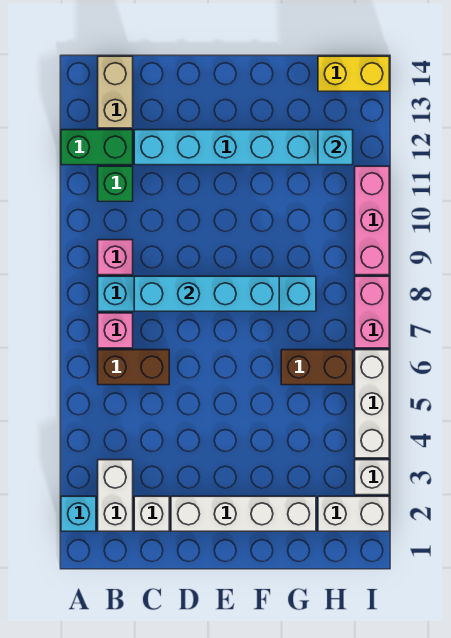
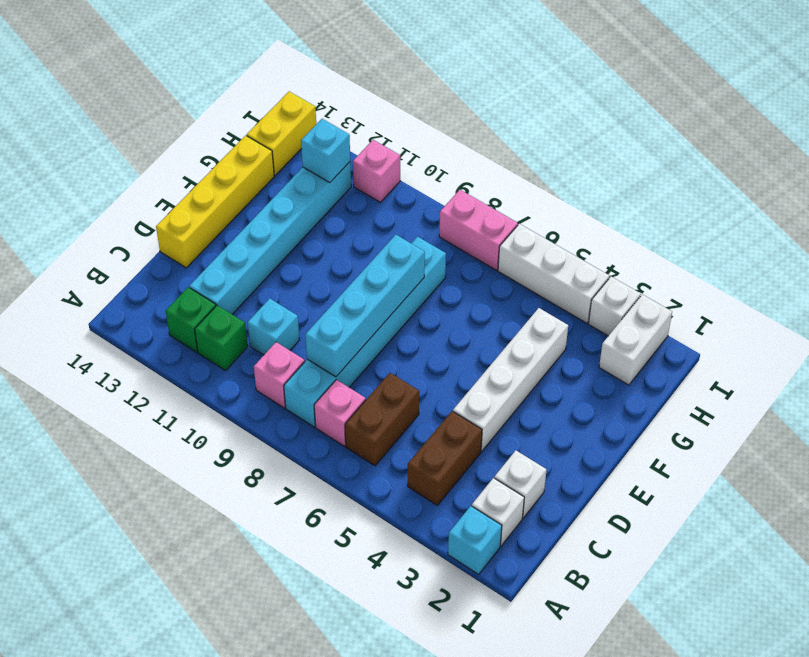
green brick A12:B12 level 1 -> green brick B12 level 1
white brick B2:B3 level 1 -> white brick B2 level 1
tan brick B13:B14 level 1 -> none
none -> cyan brick C10 level 1
white brick D2:G2 level 1 -> white brick D4:G4 level 1
none -> yellow brick D14:G14 level 1
brown brick G6:H6 level 1 -> brown brick B4:C4 level 1
pink brick I9:I11 level 1 -> pink brick I11 level 1

